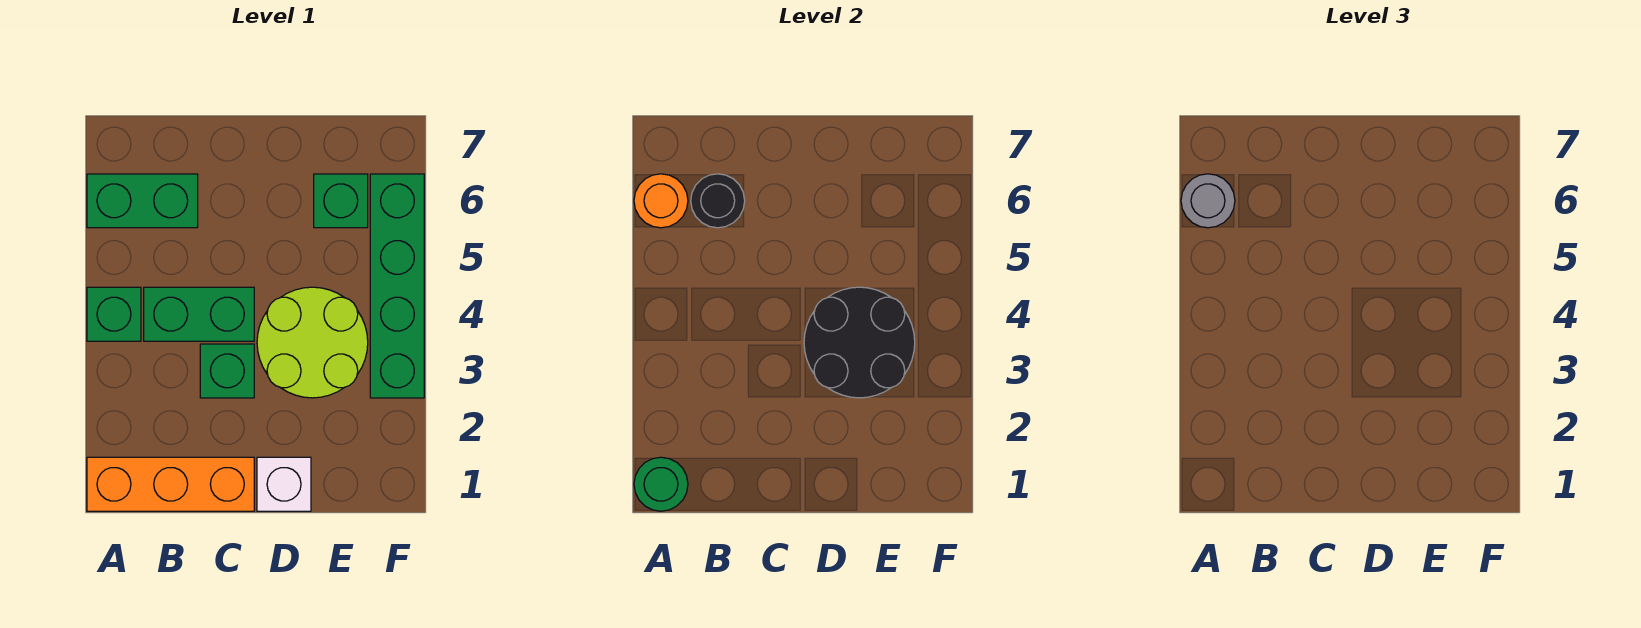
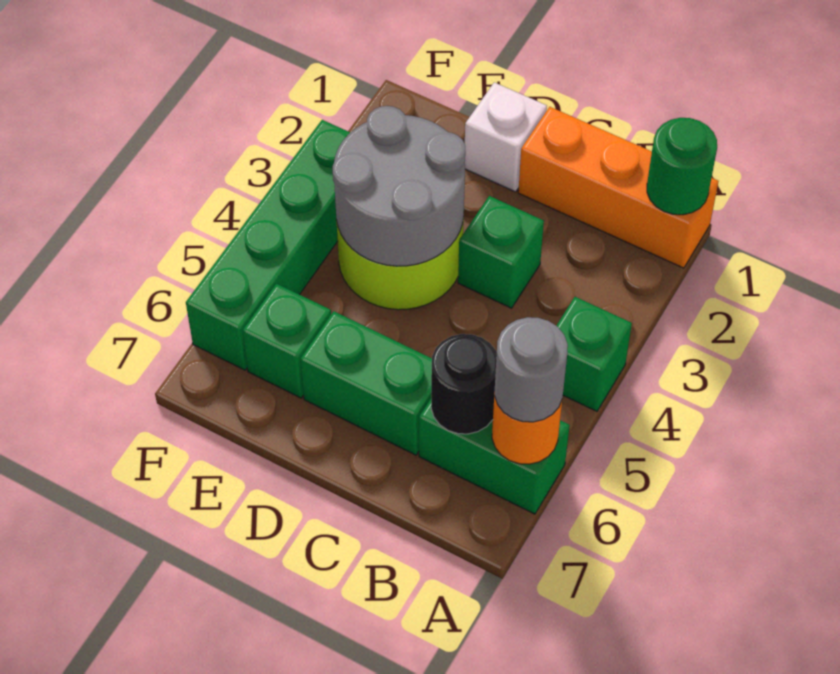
green brick B4:C4 level 1 -> green brick C6:D6 level 1
black round brick D3:E4 level 2 -> grey round brick D3:E4 level 2

